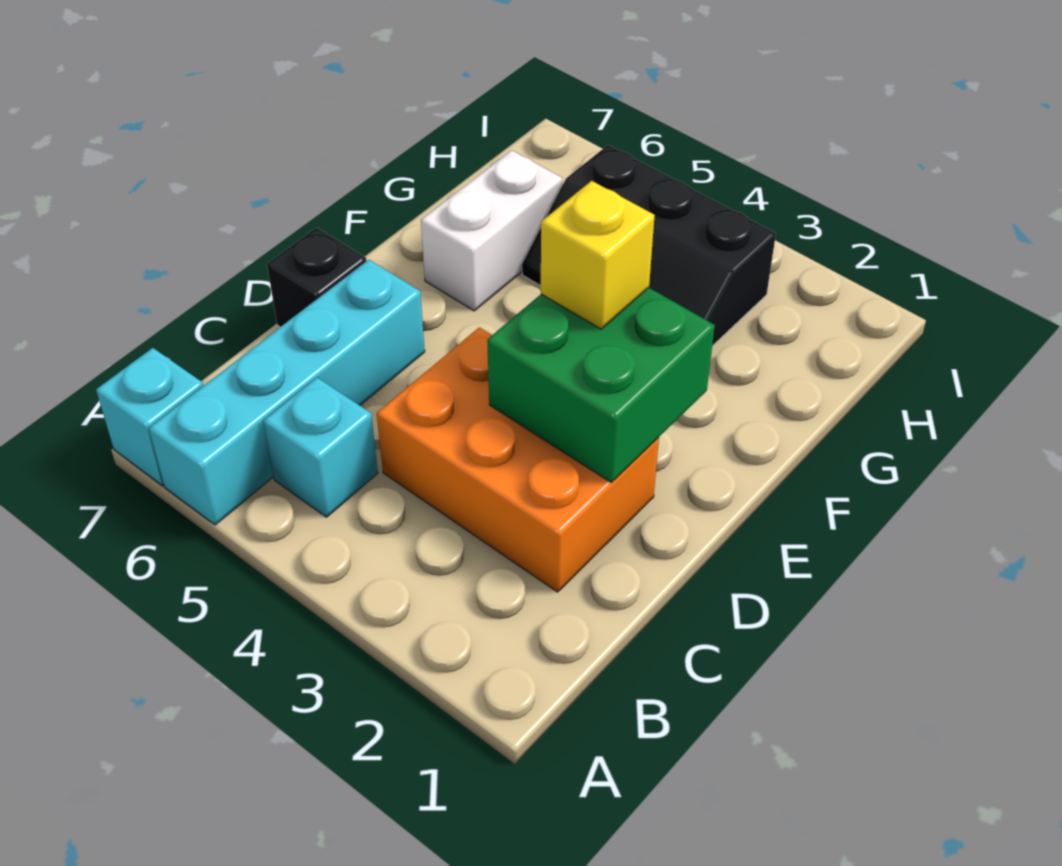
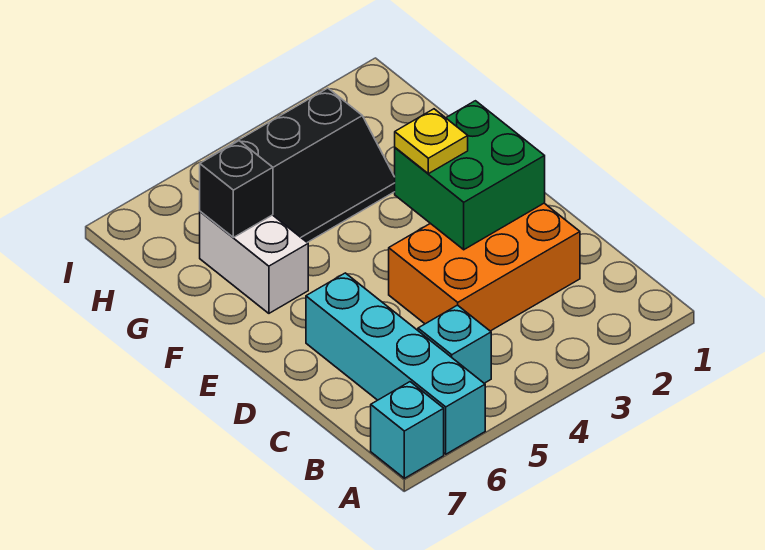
black brick D7 level 1 -> black brick G6 level 2
yellow brick E3 level 3 -> yellow plate E3 level 3

